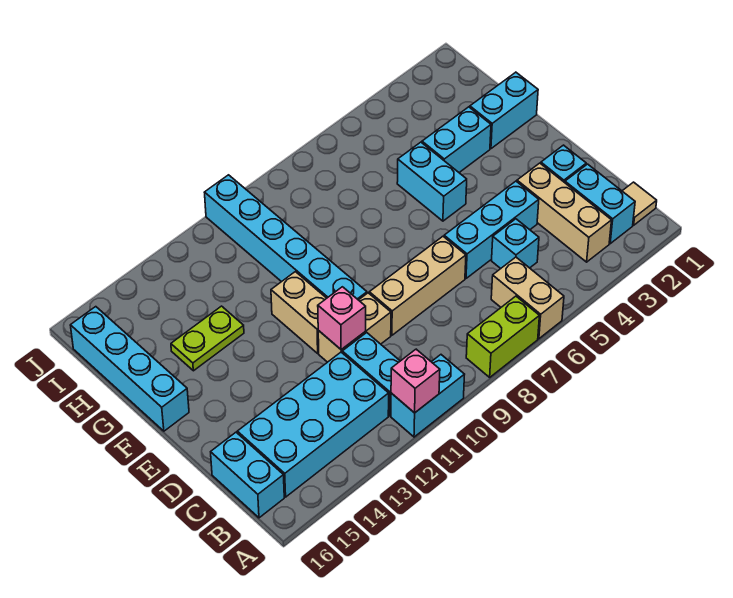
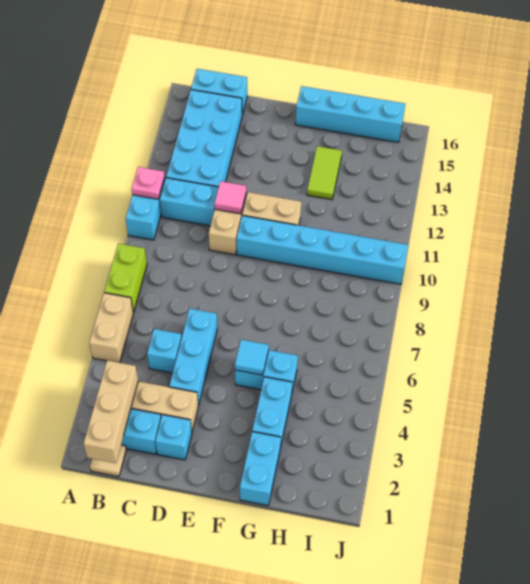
tan brick A6:B6 level 1 -> tan brick A5:A6 level 1
pink brick A11 level 2 -> pink plate A11 level 2
tan brick D7:D9 level 1 -> tan brick B1:B3 level 2
pink brick D11 level 2 -> pink tile D11 level 2
none -> cyan tile F5 level 2
lime plate G13:G14 level 1 -> lime tile G13:G14 level 1

